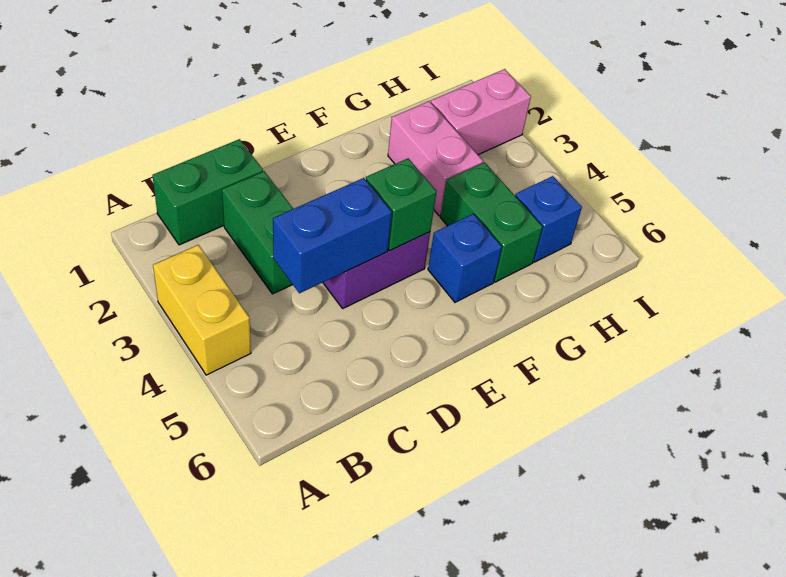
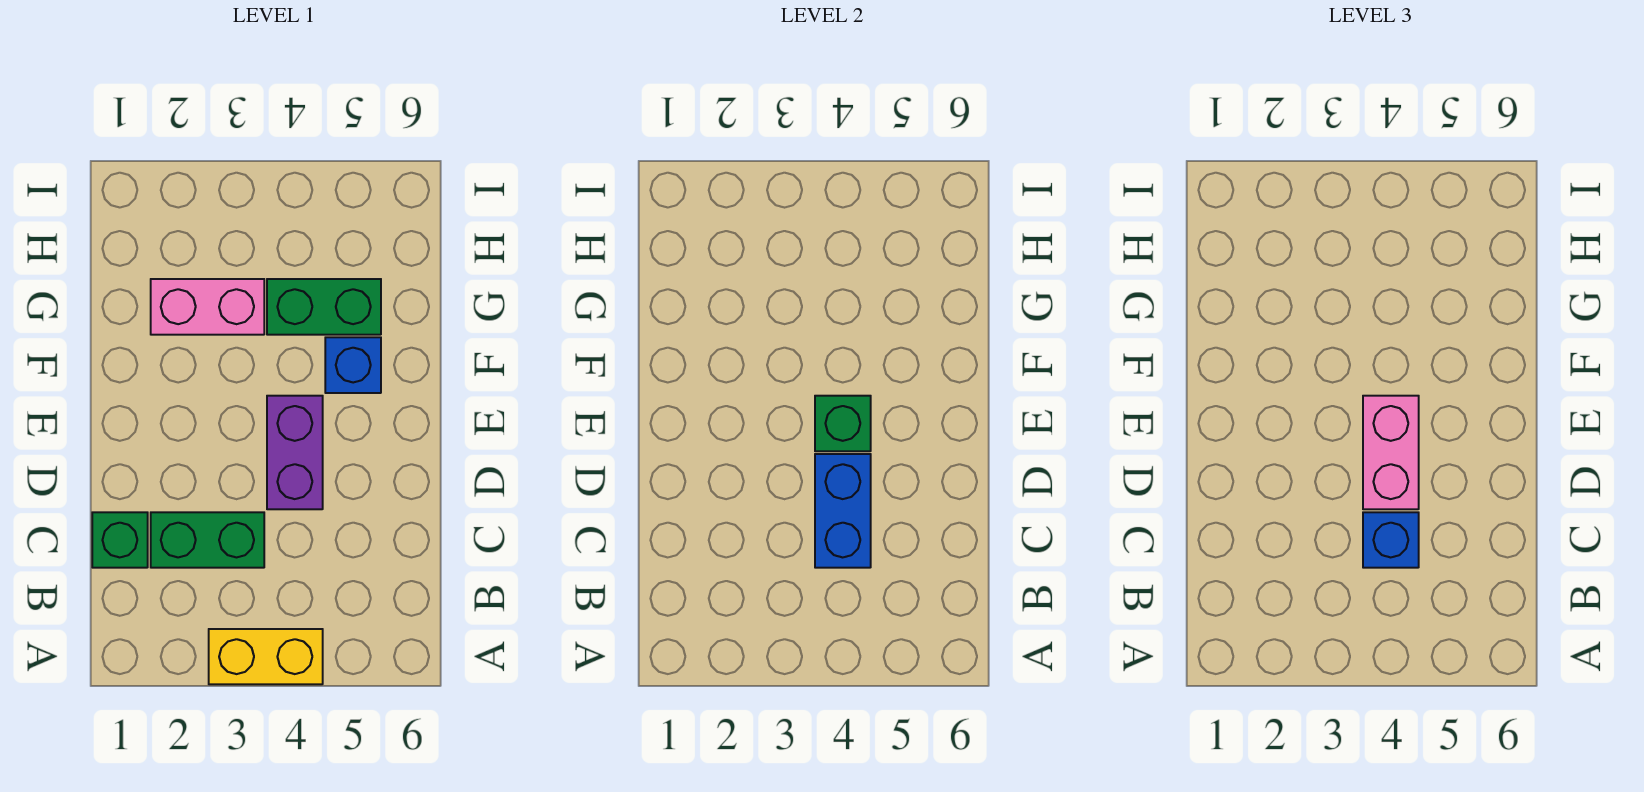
green brick B1:C1 level 1 -> green brick C1 level 1
pink brick H2:I2 level 1 -> pink brick D4:E4 level 3
blue brick H5 level 1 -> blue brick C4 level 3

